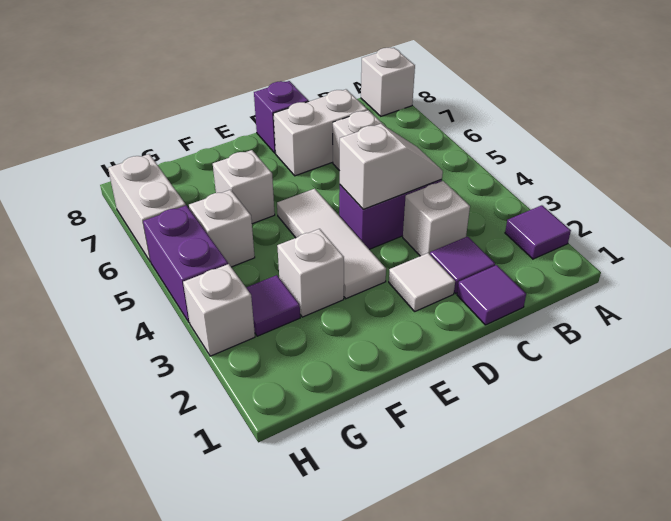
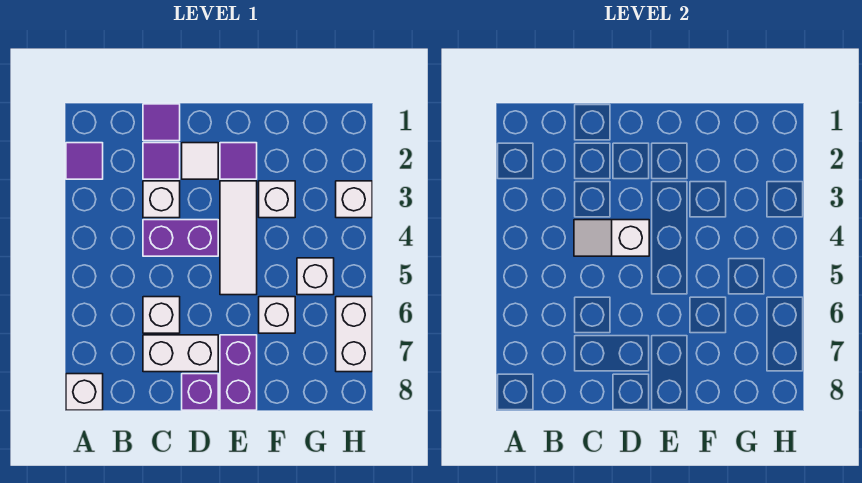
purple tile G3 level 1 -> purple tile E2 level 1
purple brick H4:H5 level 1 -> purple brick E7:E8 level 1

